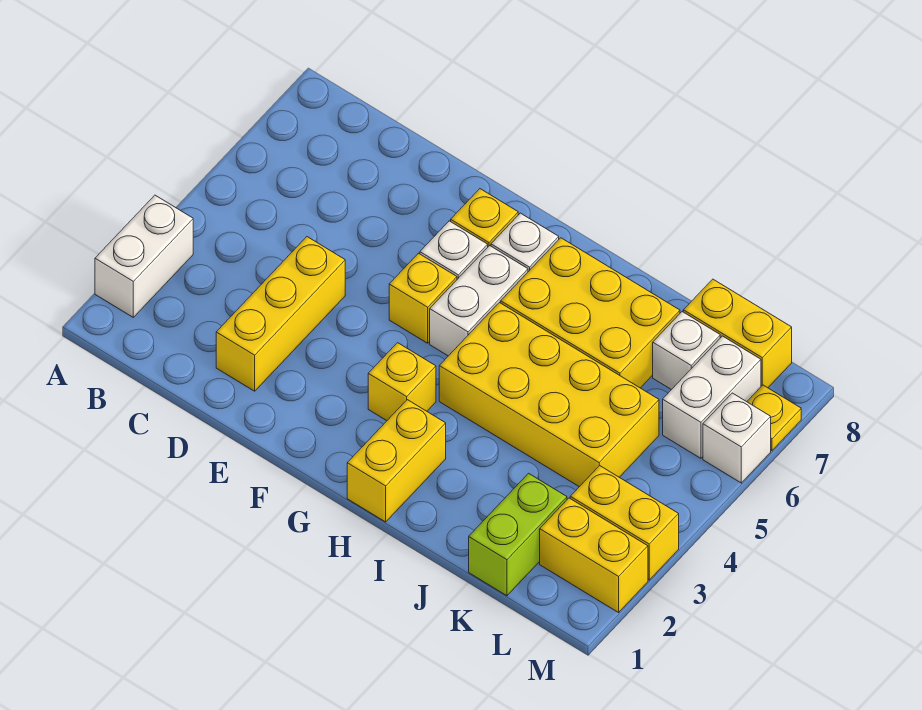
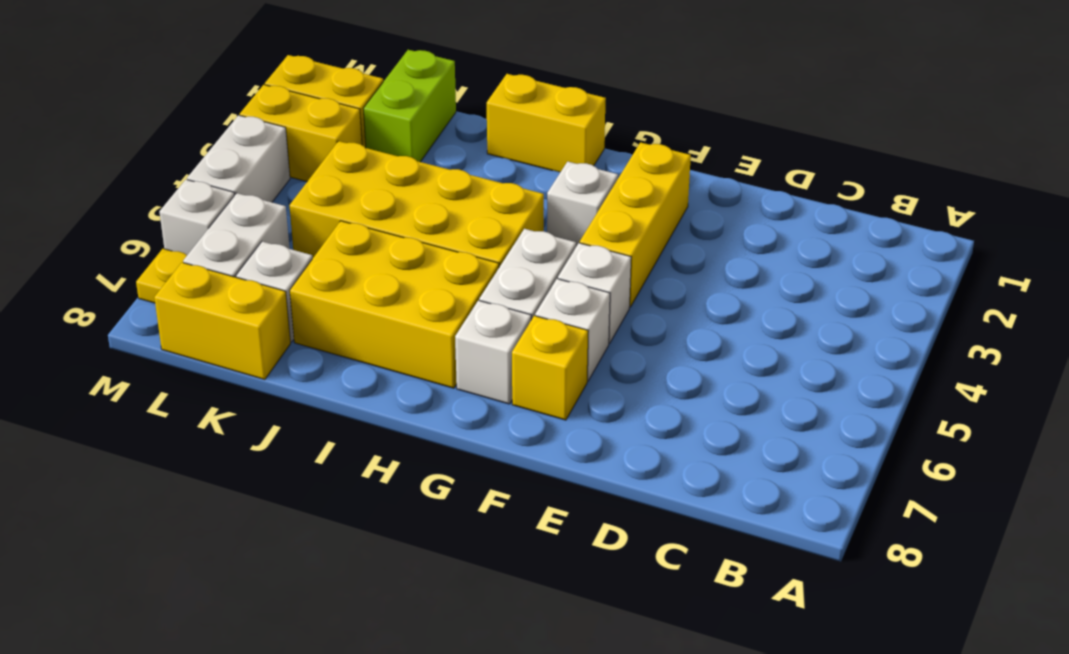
white brick A2:A3 level 1 -> white brick M4:M5 level 1
yellow brick D2:D4 level 1 -> yellow brick F2:F4 level 1
yellow brick F5 level 1 -> white brick F5 level 1
yellow brick G3 level 1 -> white brick G3 level 1
yellow brick H1:H2 level 1 -> yellow brick H1:I1 level 1

